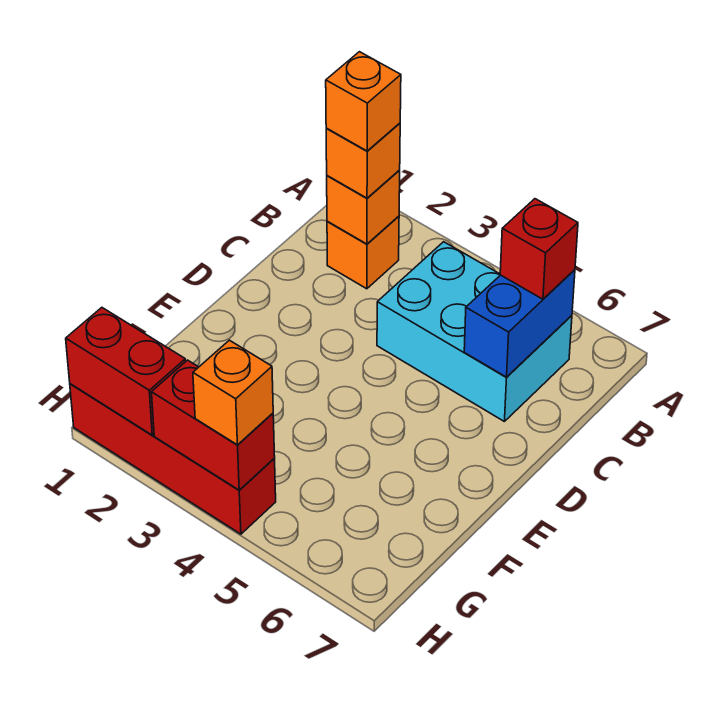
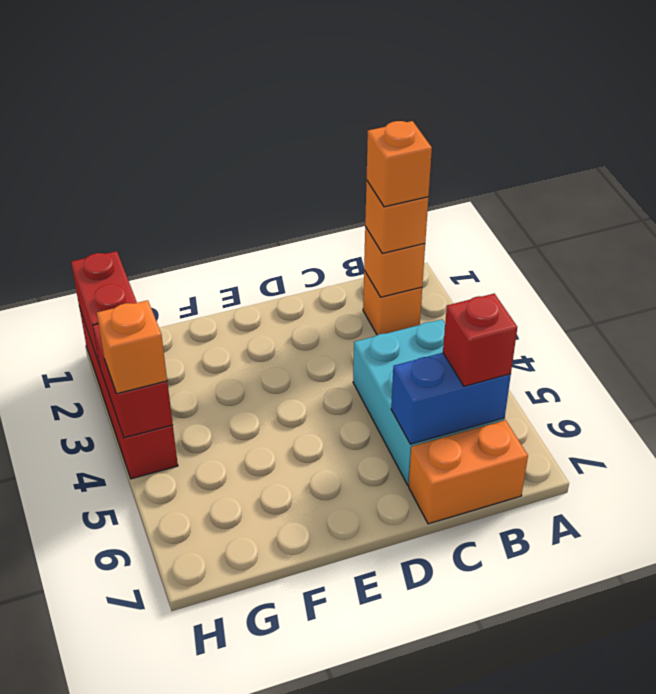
none -> orange brick B7:C7 level 1

